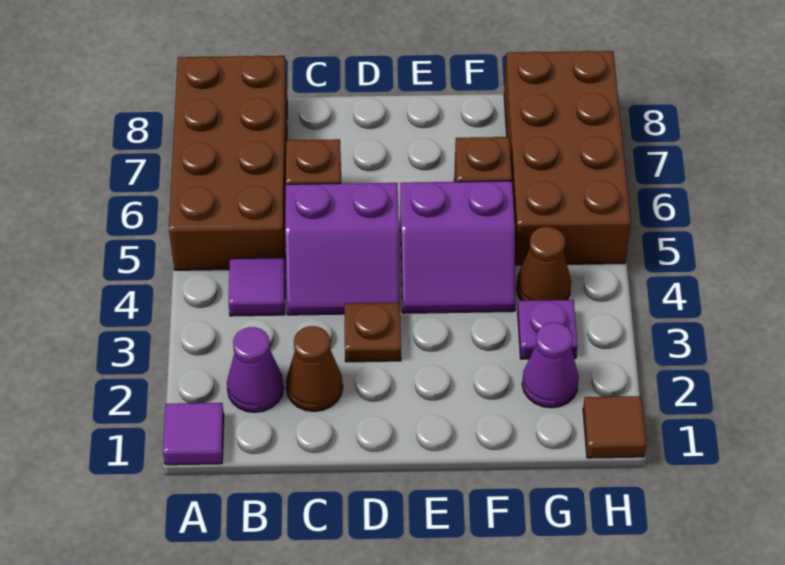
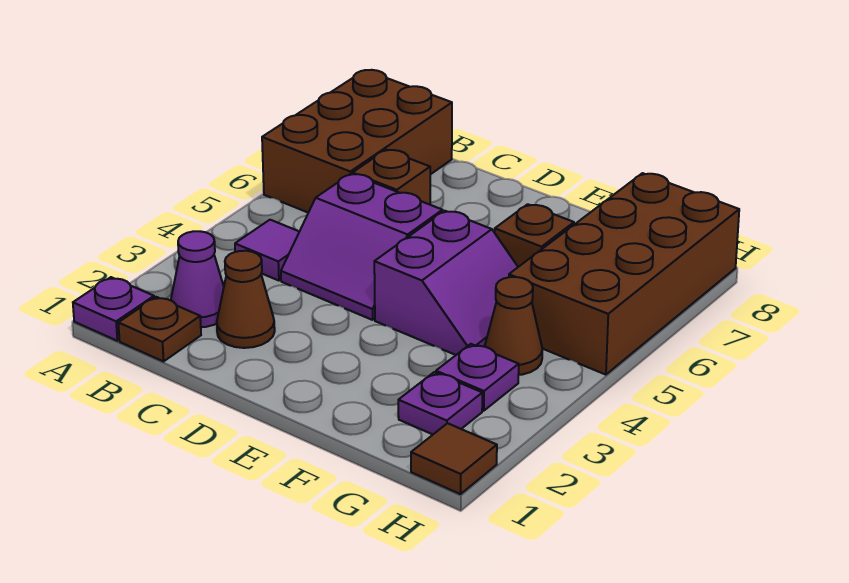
purple tile A1 level 1 -> purple plate A1 level 1
brown brick A5:B8 level 1 -> brown brick A6:B8 level 1
brown plate D3 level 1 -> brown plate B1 level 1
purple slope E4:F5 level 1 top 5 -> purple slope E4:F5 level 1 top E
purple cone G2 level 1 -> purple plate G2 level 1

